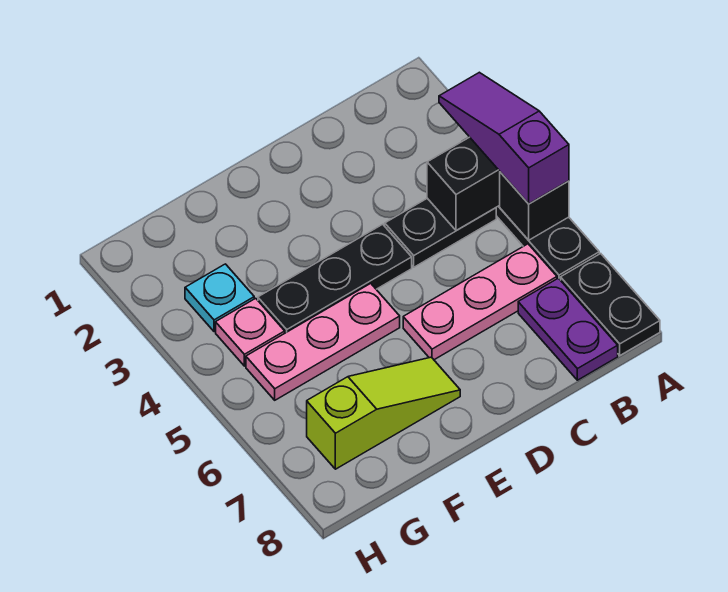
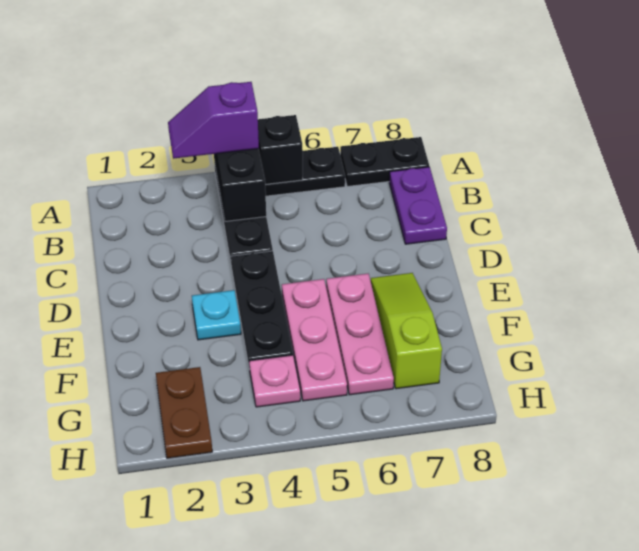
purple slope A3:A5 level 3 top 5 -> purple slope A3:A4 level 3 top 4
pink plate B6:D6 level 1 -> pink plate E6:G6 level 1
purple plate B7:B8 level 1 -> purple plate B8:C8 level 1
none -> brown plate G2:H2 level 1
cyan plate G3 level 1 -> cyan plate E3 level 1

